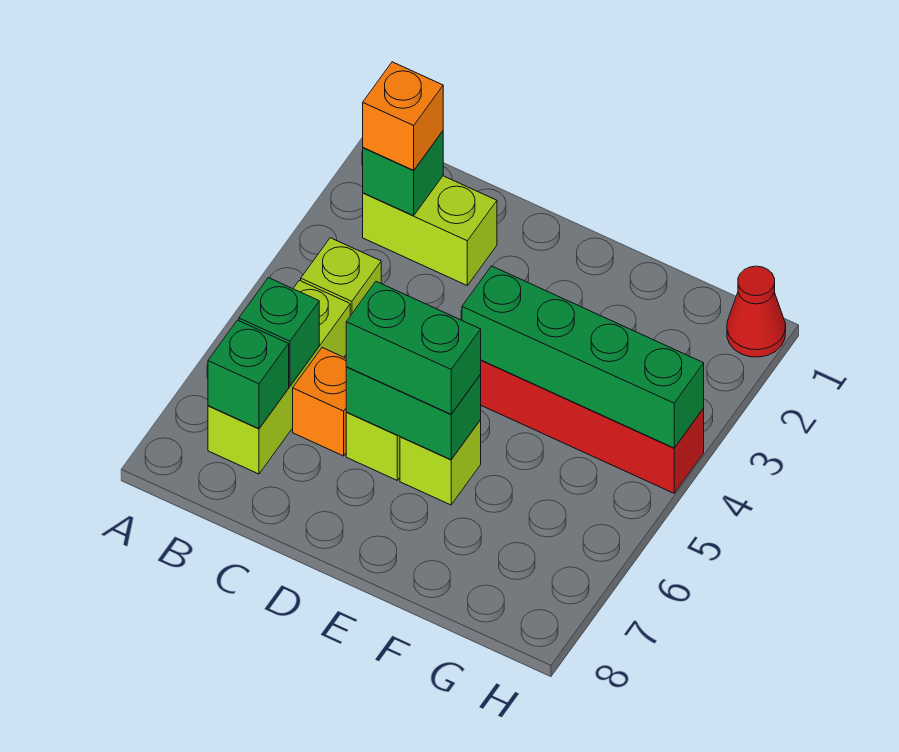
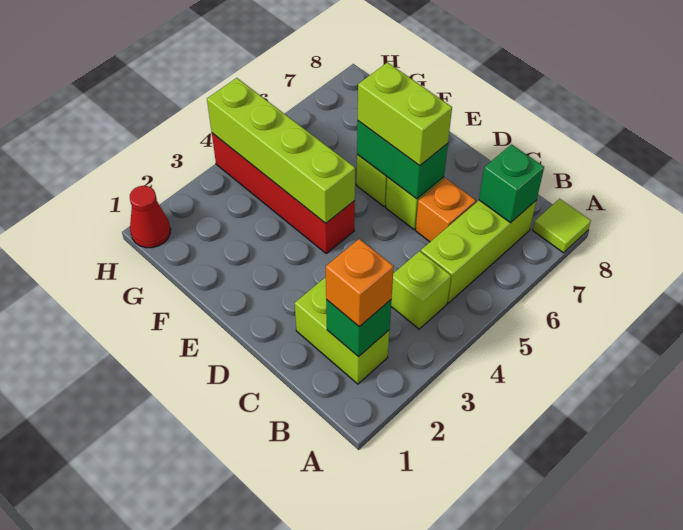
none -> lime tile A8 level 1
green brick B6 level 2 -> none
green brick D6:E6 level 3 -> lime brick D6:E6 level 3
green brick E4:H4 level 2 -> lime brick E4:H4 level 2

